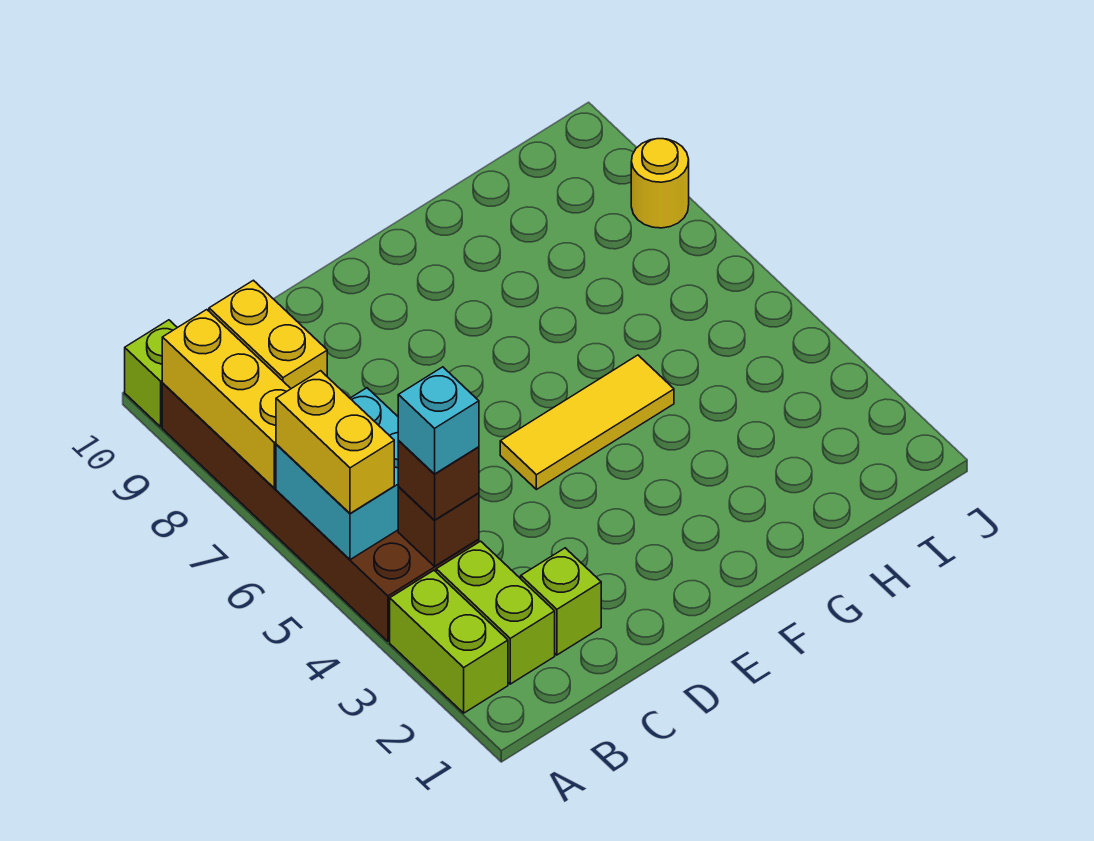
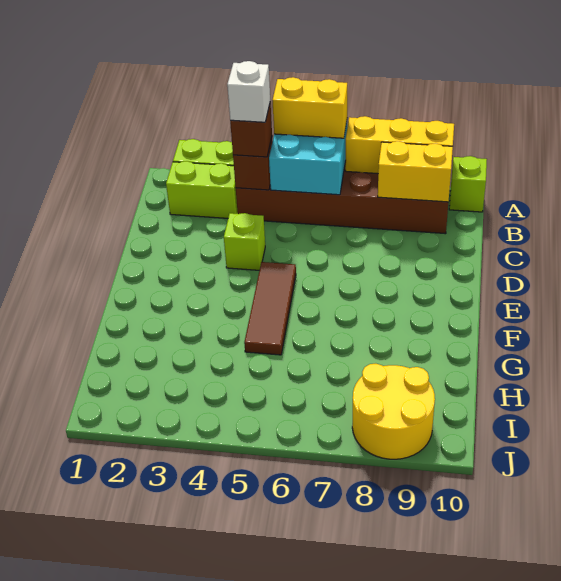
cyan brick B4 level 4 -> white brick B4 level 4
lime brick C2 level 1 -> lime brick D4 level 1
yellow tile E5:G5 level 1 -> brown tile E5:G5 level 1
yellow round brick J8 level 1 -> yellow round brick I8:J9 level 1

